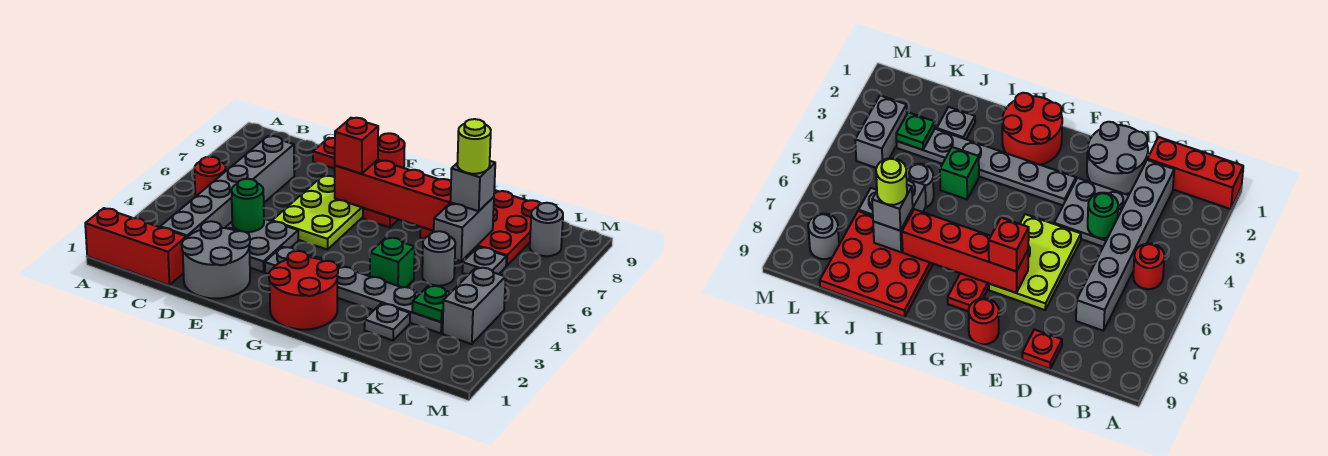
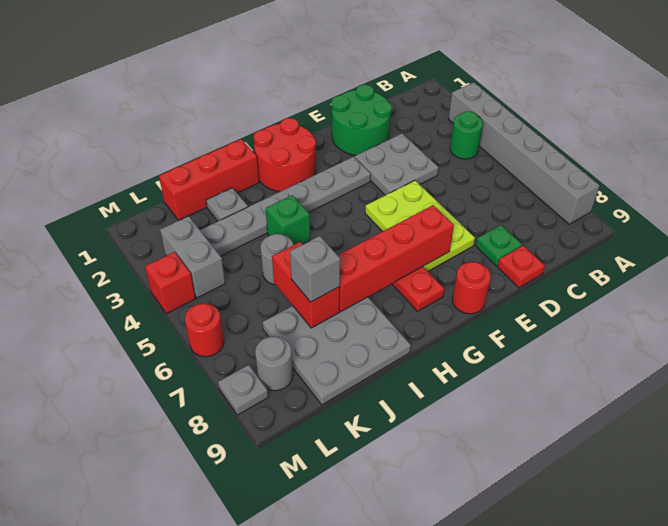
red brick A1:C1 level 1 -> red brick I1:K1 level 1
red round brick B5 level 1 -> red round brick M6 level 1
grey brick C2:C7 level 1 -> grey brick A3:A8 level 1
grey round brick D1:E2 level 1 -> green round brick D1:E2 level 1
green round brick D4 level 2 -> green round brick B4 level 1
red brick F7 level 3 -> red brick M4 level 1
red plate I7:K9 level 1 -> grey plate I7:K9 level 1
grey brick J6:J7 level 2 -> red brick J6:J7 level 2
lime round brick J7 level 4 -> none
green plate K3 level 2 -> green plate D8 level 1
grey plate K6 level 1 -> grey plate M8 level 1

